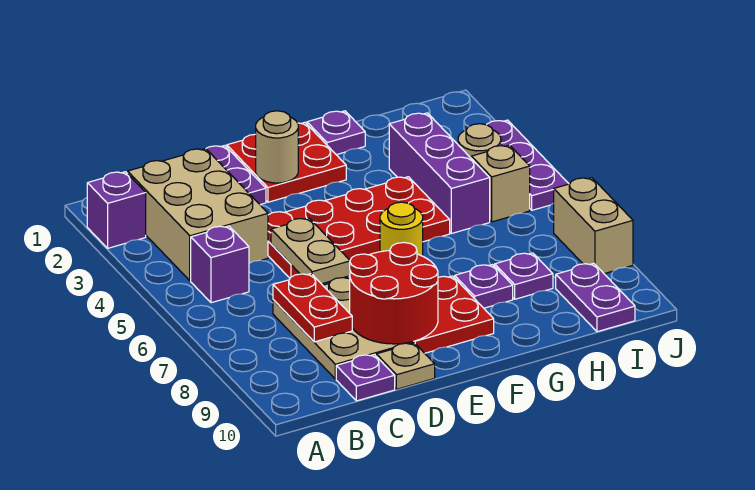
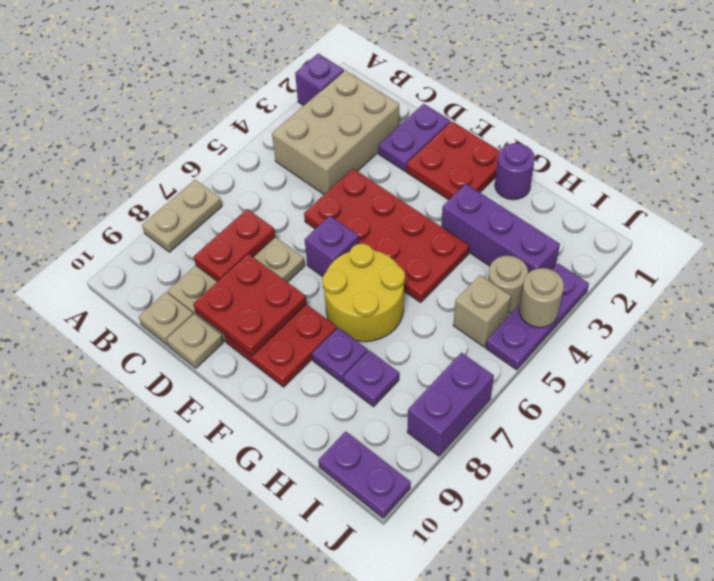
purple brick B5 level 1 -> purple brick E6 level 1
purple plate C10 level 1 -> tan plate C10 level 1
tan plate D5:D6 level 2 -> tan plate A7:A8 level 1
red round brick D8:E9 level 2 -> red plate D8:E9 level 2
tan round brick E2 level 2 -> tan round brick J4 level 2
yellow round brick F6 level 1 -> yellow round brick F6:G7 level 1
purple plate G1 level 1 -> purple round brick G1 level 1
purple brick H3:H5 level 1 -> purple brick G3:I3 level 1
purple plate I9:I10 level 1 -> purple plate I10:J10 level 1
tan brick J7:J8 level 1 -> purple brick J7:J8 level 1

